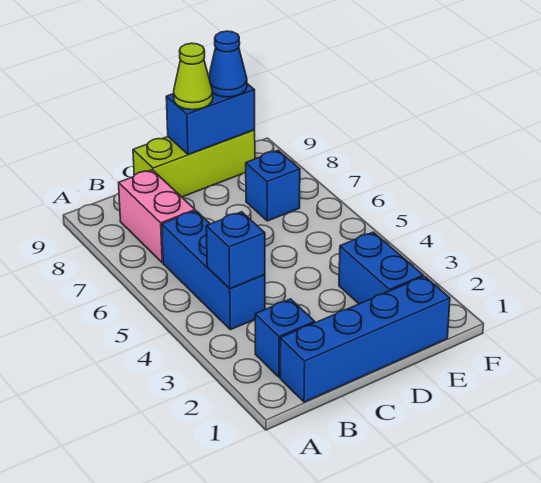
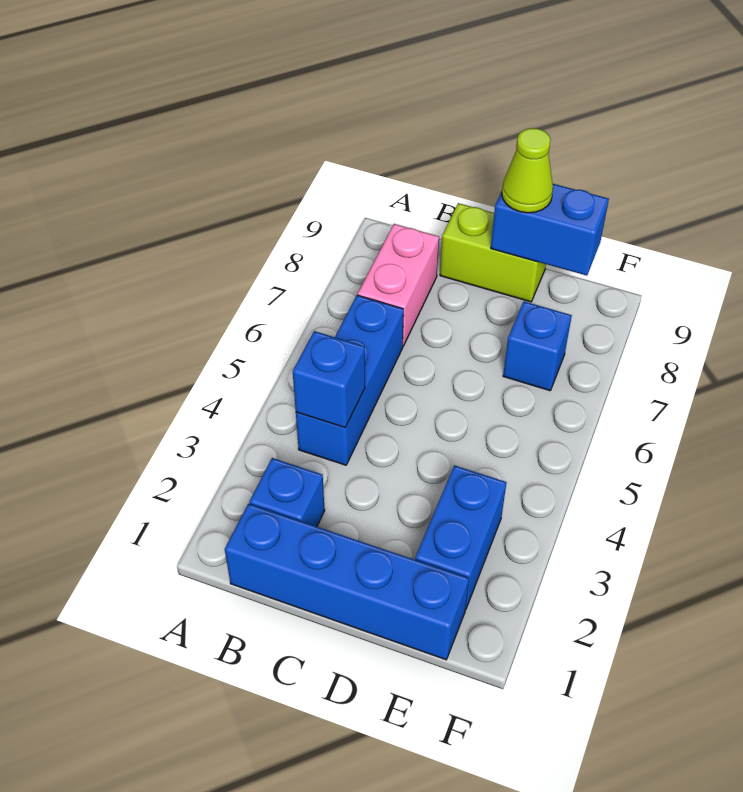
lime brick C9:E9 level 1 -> lime brick C9:D9 level 1
blue cone E9 level 3 -> none

